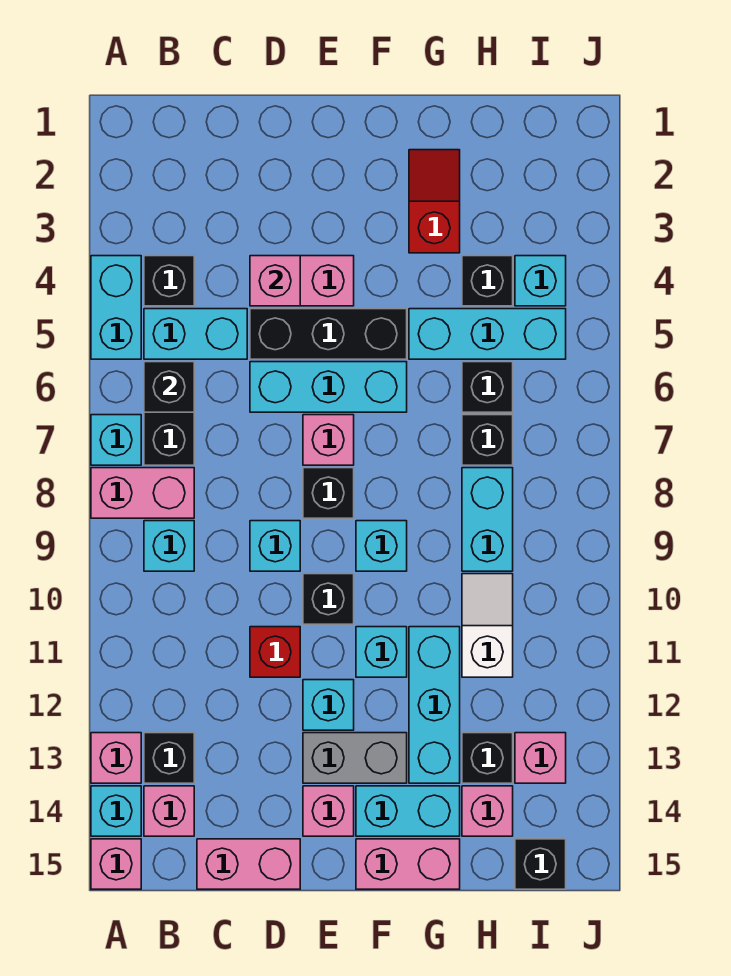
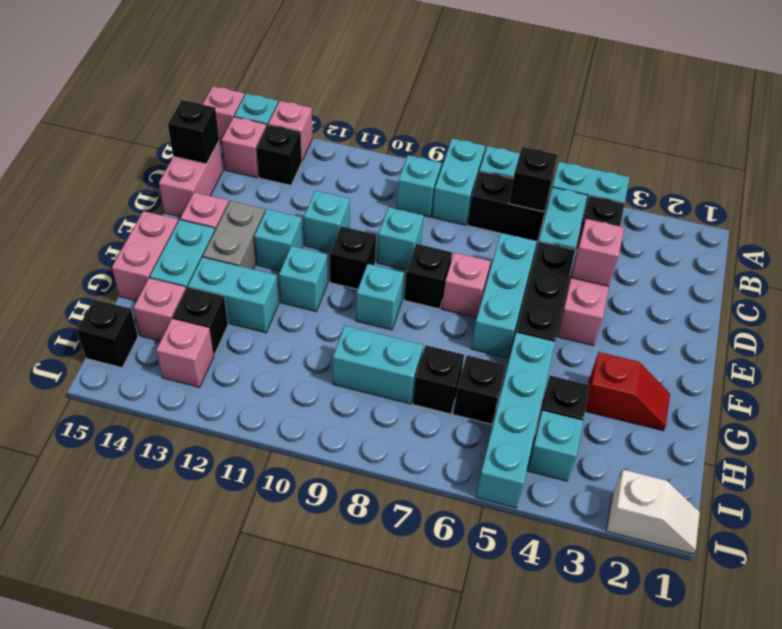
pink brick A8:B8 level 1 -> cyan brick A8:B8 level 1
none -> black brick C15 level 2
red brick D11 level 1 -> cyan brick D11 level 1
cyan brick G5:I5 level 1 -> cyan brick G5:J5 level 1
cyan brick G11:G13 level 1 -> cyan brick G12:G13 level 1
white slope H10:H11 level 1 top 11 -> white slope J1:J2 level 1 top 2

